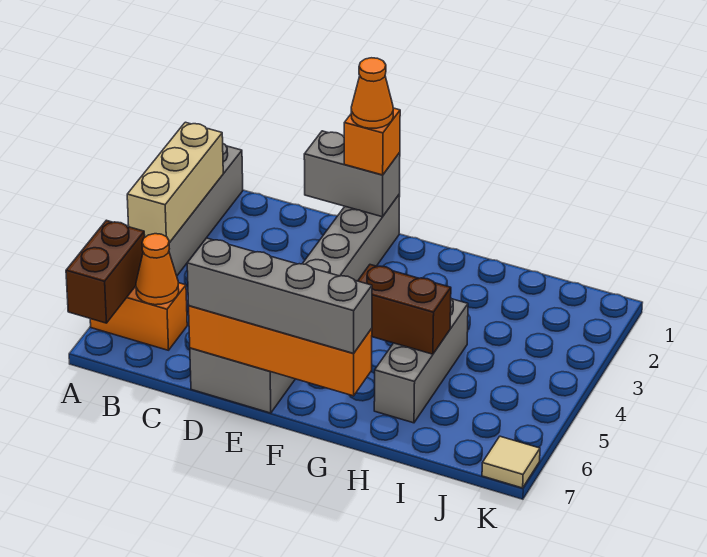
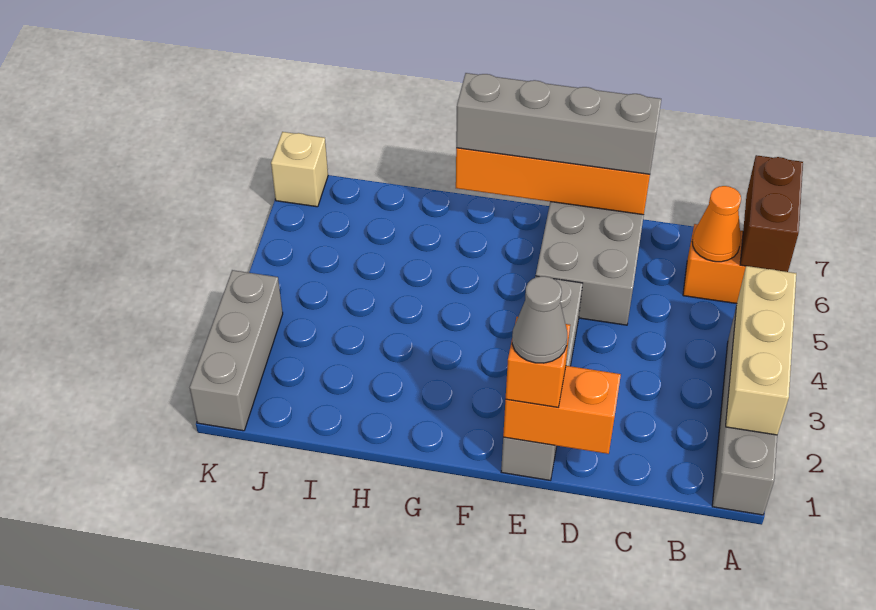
grey brick D1:E1 level 2 -> orange brick D1:E1 level 2
orange cone E1 level 4 -> grey cone E1 level 4
brown brick G5:H5 level 2 -> none
grey brick H4:H6 level 1 -> grey brick K1:K3 level 1
tan tile K7 level 1 -> tan brick K7 level 1

